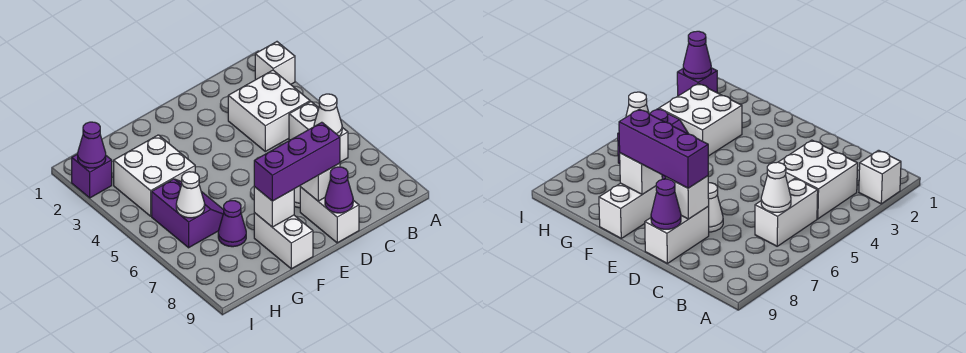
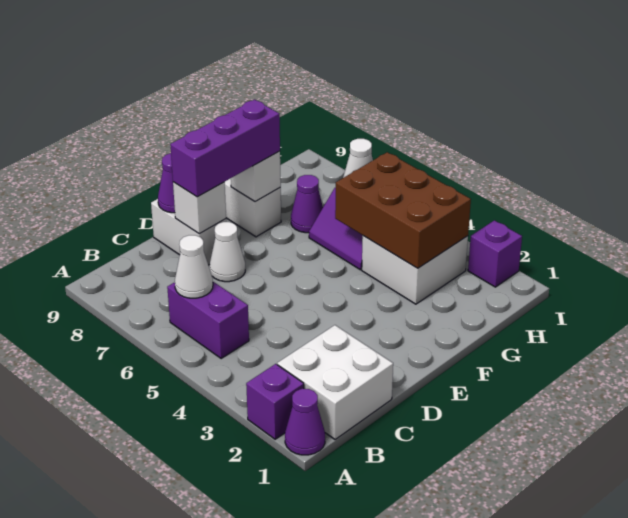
white brick A2 level 1 -> purple brick A2 level 1
white brick B3:C4 level 1 -> white brick B1:C2 level 1
white brick B5:B6 level 1 -> purple brick B5:B6 level 1
none -> brown brick G3:H5 level 2
purple cone I2 level 2 -> purple cone A1 level 1

